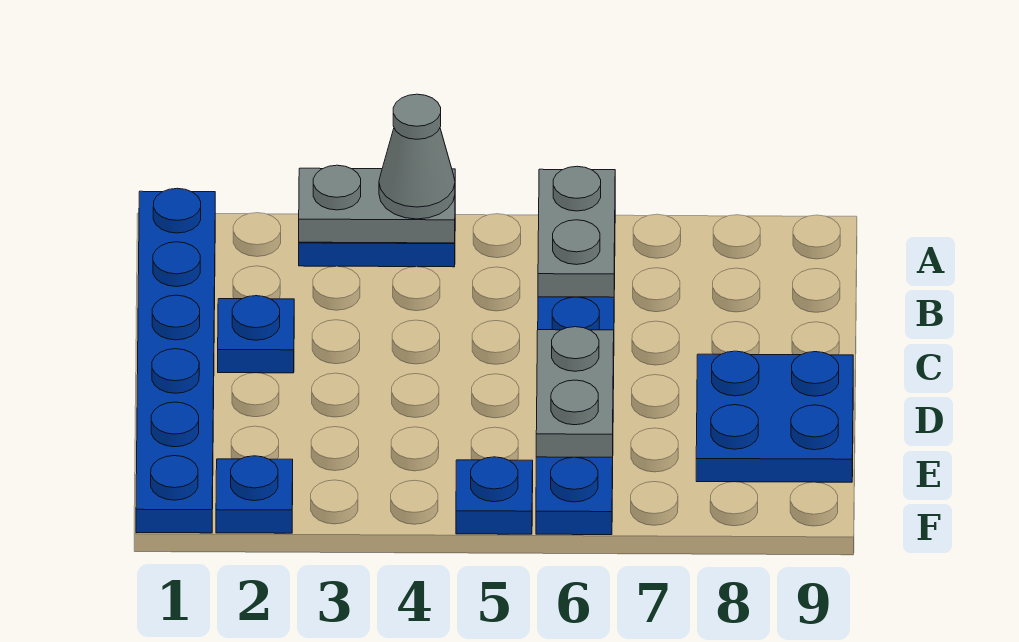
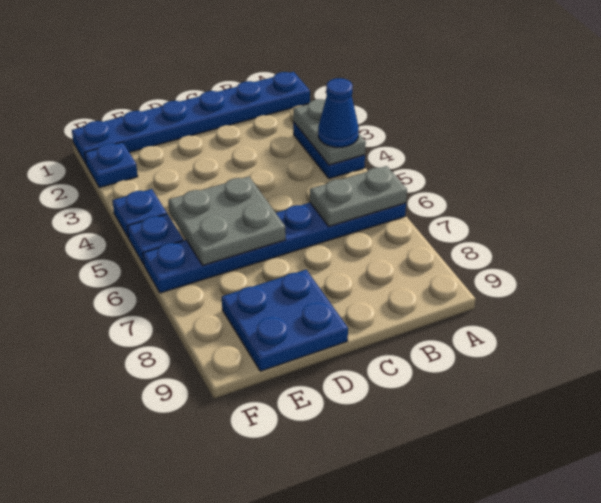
grey cone A4 level 3 -> blue cone A4 level 3
blue plate C2 level 1 -> blue plate F4 level 1
grey plate D6:E6 level 2 -> grey plate D5:E6 level 2

